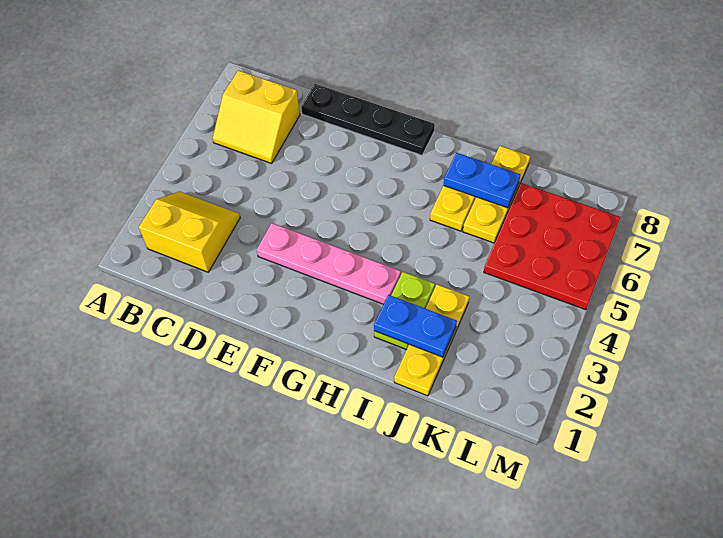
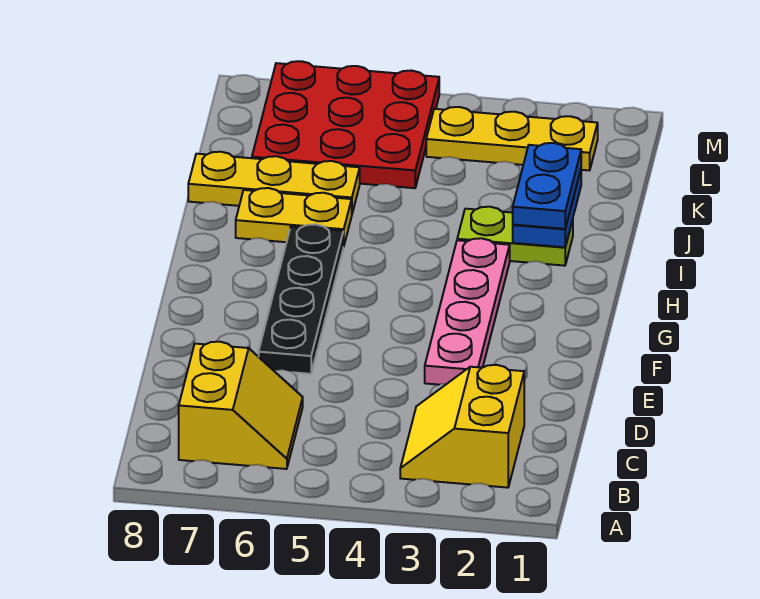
black plate D8:G8 level 1 -> black plate E6:H6 level 1
blue plate I7:J7 level 2 -> blue plate I2:J2 level 3
yellow plate J1:J3 level 1 -> yellow plate L2:L4 level 1

